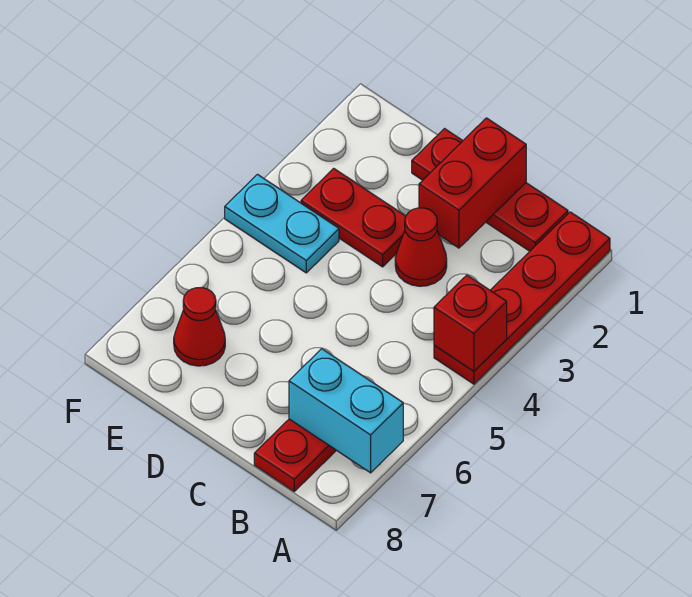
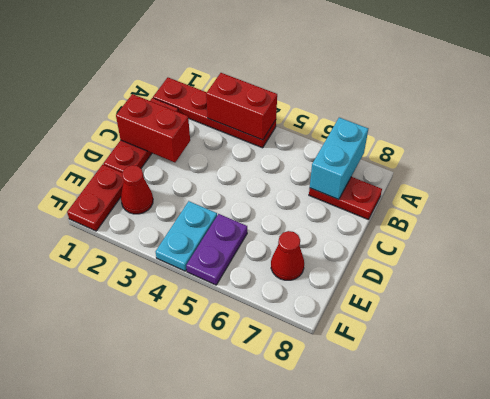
red brick A4 level 2 -> red brick A3:A4 level 2
red cone C3 level 1 -> red cone E2 level 1
red plate D3:E3 level 1 -> red plate E1:F1 level 1
none -> purple plate E5:F5 level 1

